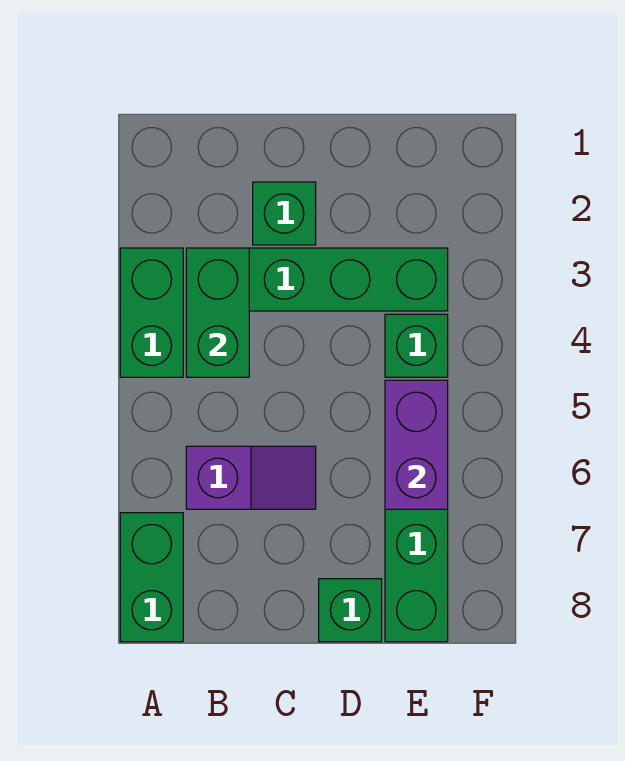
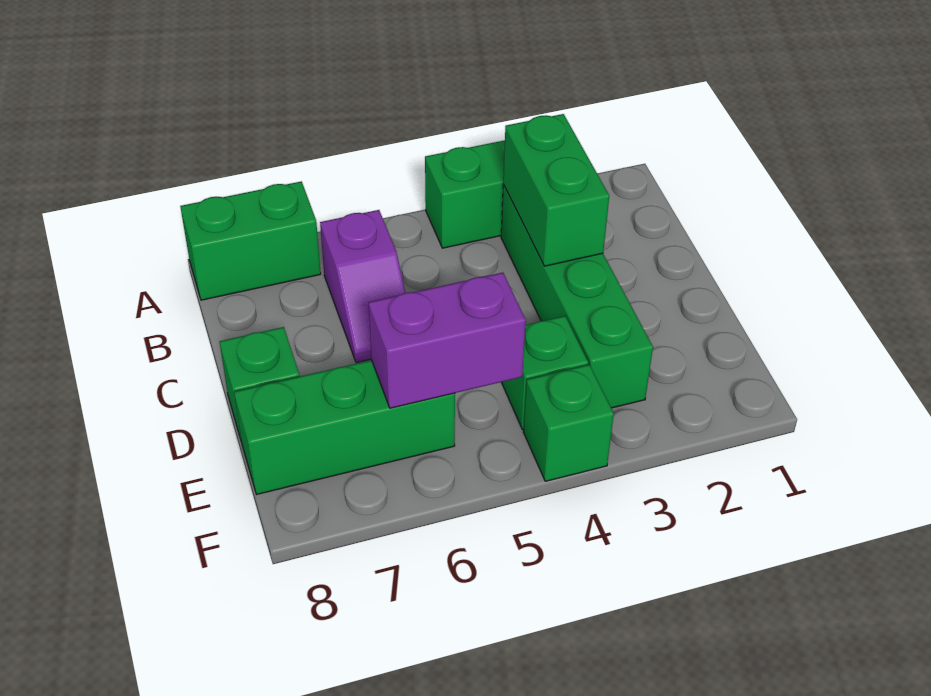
green brick B3:B4 level 2 -> green brick B3:C3 level 2
green brick C2 level 1 -> green brick F4 level 1

